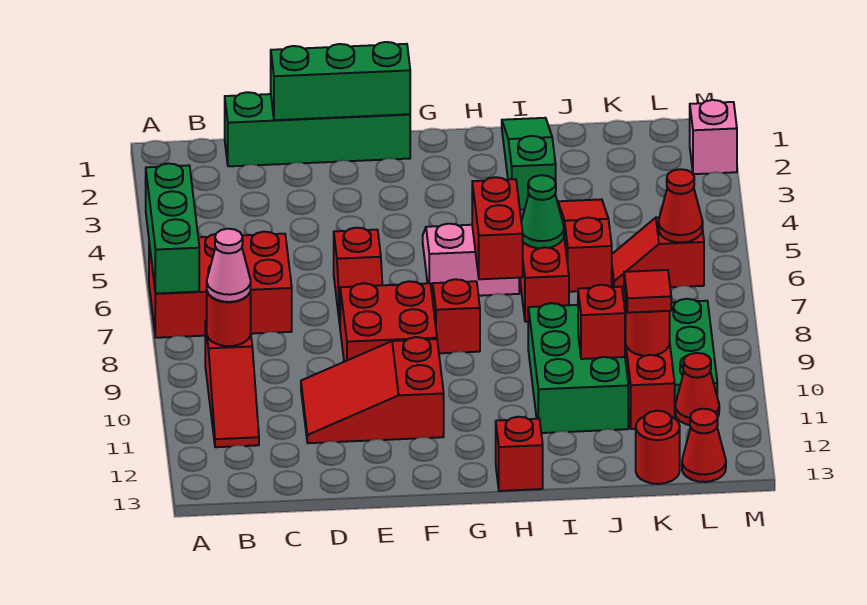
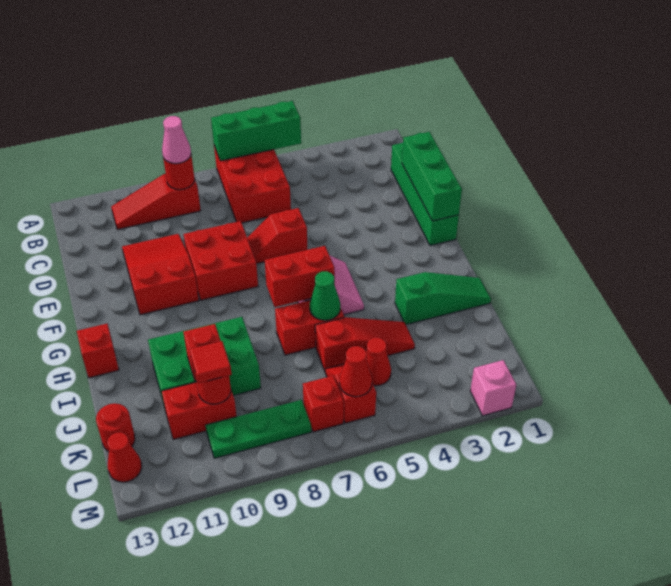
red brick G8 level 1 -> red brick L7 level 1
red cone L11 level 1 -> red cone K5 level 1

